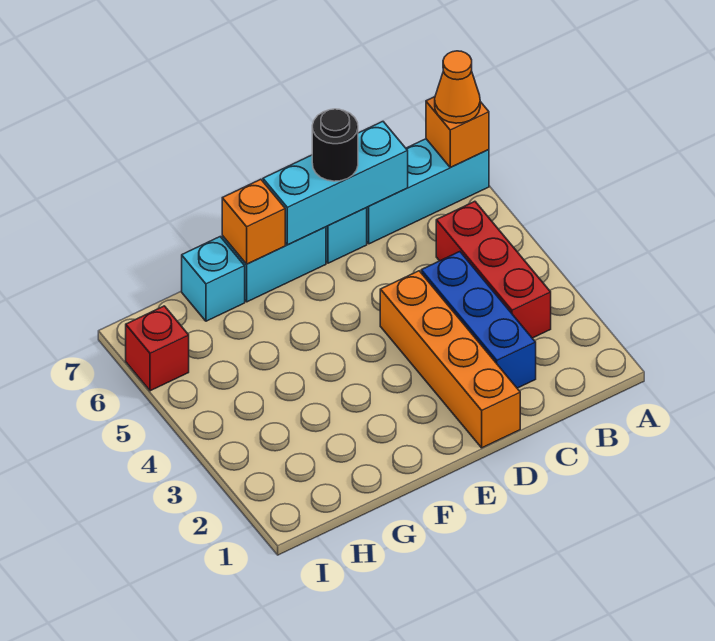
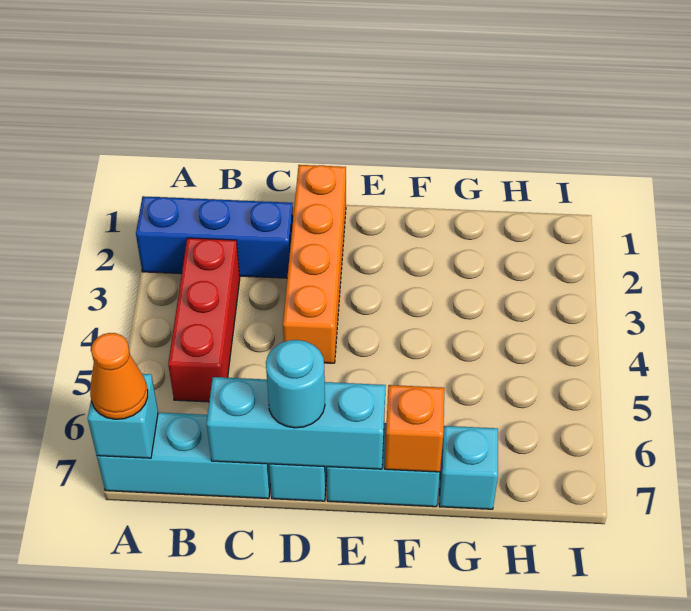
orange brick A7 level 2 -> cyan brick A7 level 2
blue brick C2:C4 level 1 -> blue brick A2:C2 level 1
black round brick D7 level 3 -> cyan round brick D7 level 3
red brick I6 level 1 -> none

